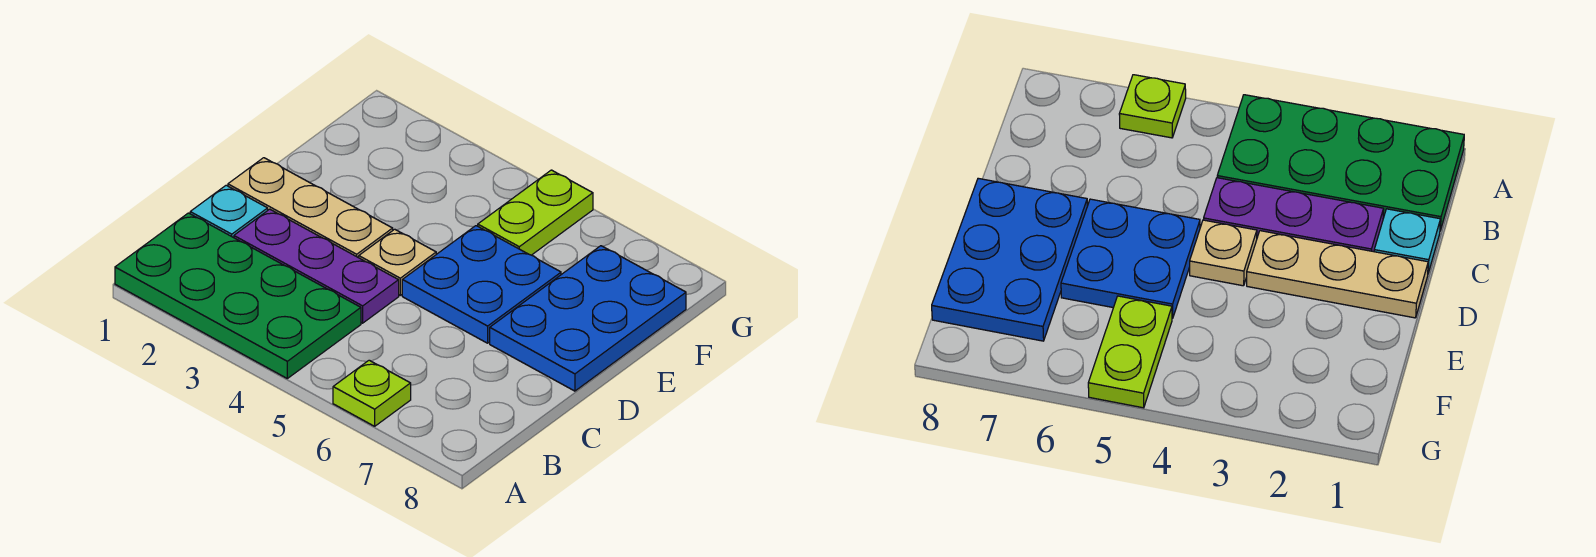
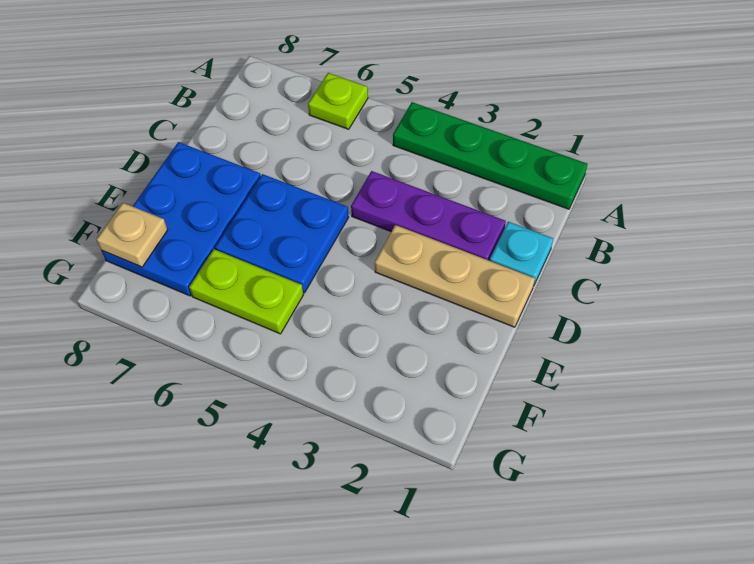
green plate A1:B4 level 1 -> green plate A1:A4 level 1
tan plate D4 level 1 -> tan plate F8 level 2
lime plate F5:G5 level 1 -> lime plate F5:F6 level 1

